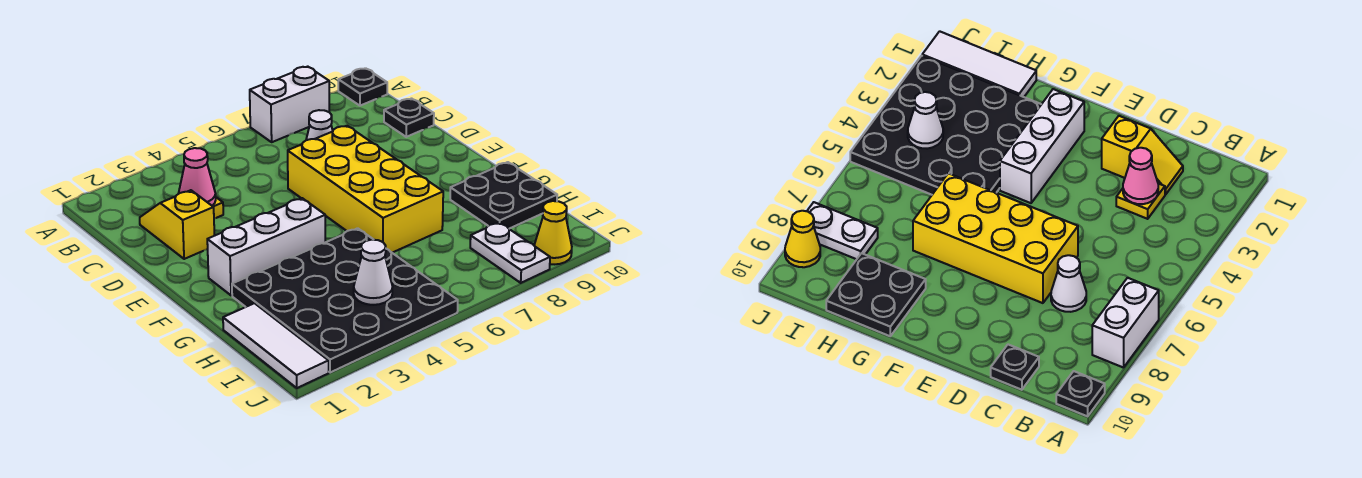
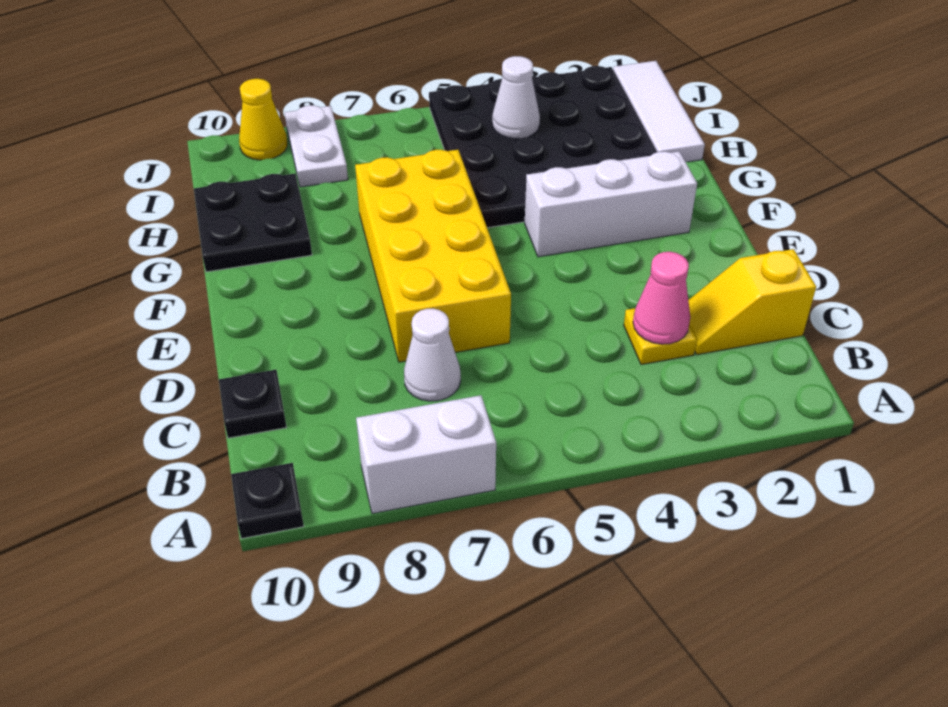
yellow slope C2:D2 level 1 top D -> yellow slope C1:C2 level 1 top 1

